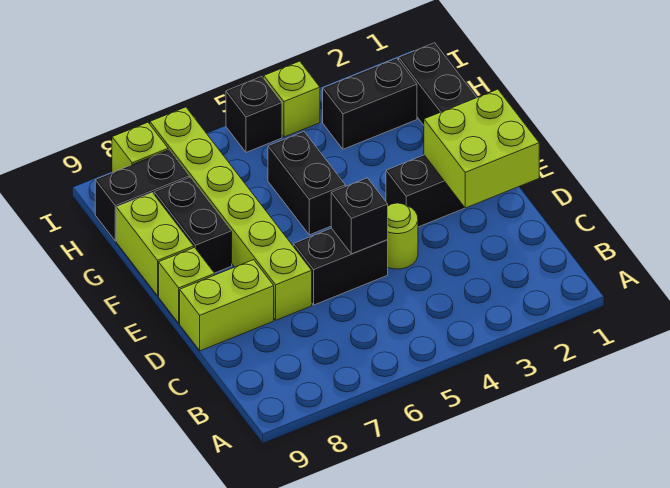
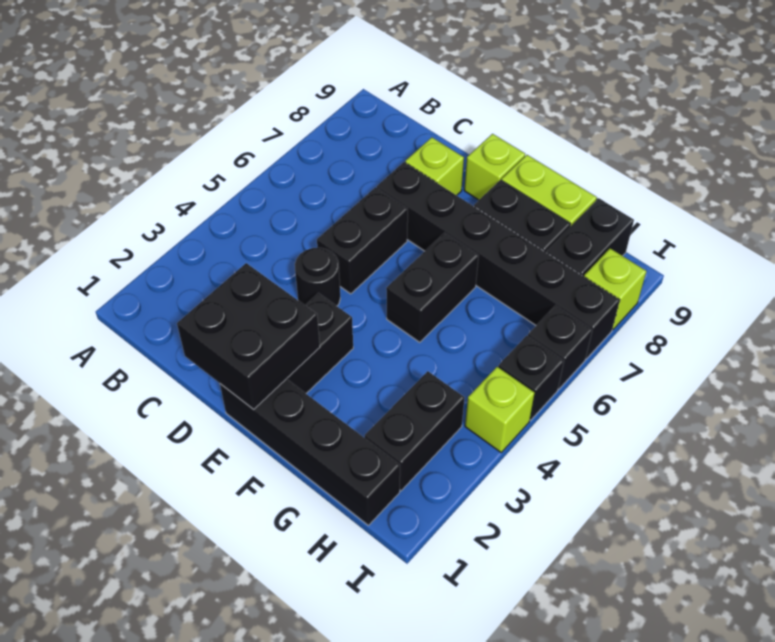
lime brick D1:E2 level 2 -> black brick D1:E2 level 2
lime round brick D4 level 1 -> black round brick D4 level 1
black brick D5 level 2 -> black brick I6 level 1
lime brick D7:I7 level 1 -> black brick D7:I7 level 1
lime brick D8:D9 level 1 -> lime brick D8 level 1
black brick F5:G5 level 1 -> black brick F5:F6 level 1

